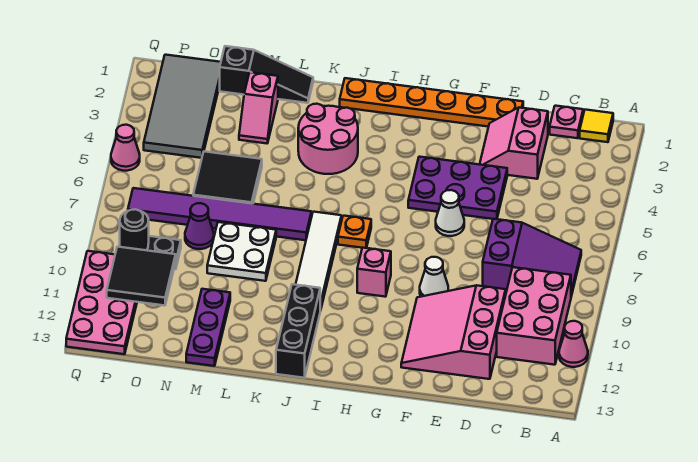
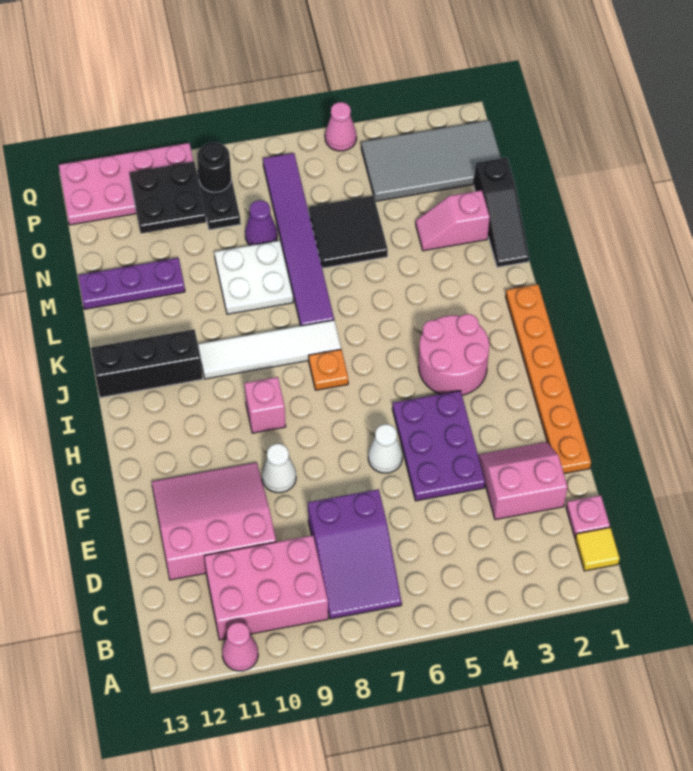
pink round brick J3:K4 level 1 -> pink round brick H3:I4 level 1
black tile O10:P11 level 2 -> black plate O10:P11 level 2

